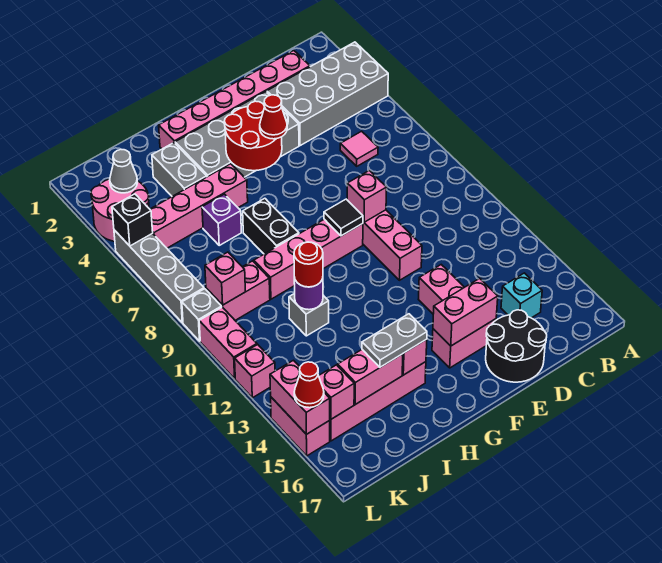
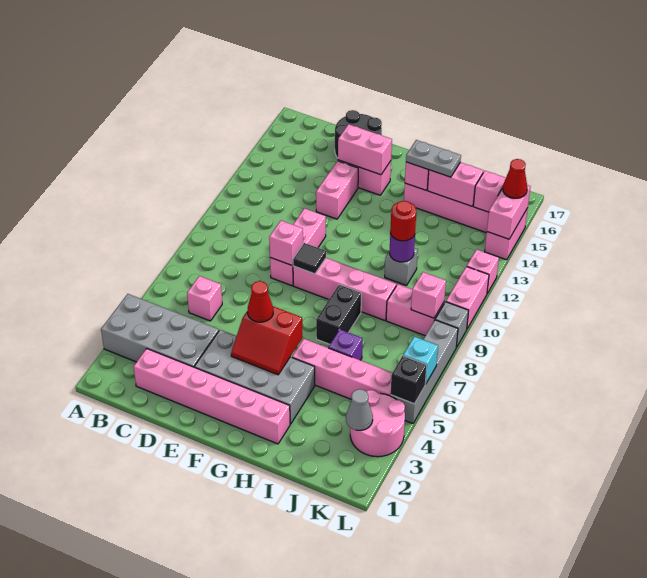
pink tile C6 level 1 -> pink brick C6 level 1
cyan brick C15 level 1 -> cyan brick L6 level 2
red round brick F4:G5 level 2 -> red slope F4:G5 level 2 top 5
grey brick I3:I4 level 1 -> none

